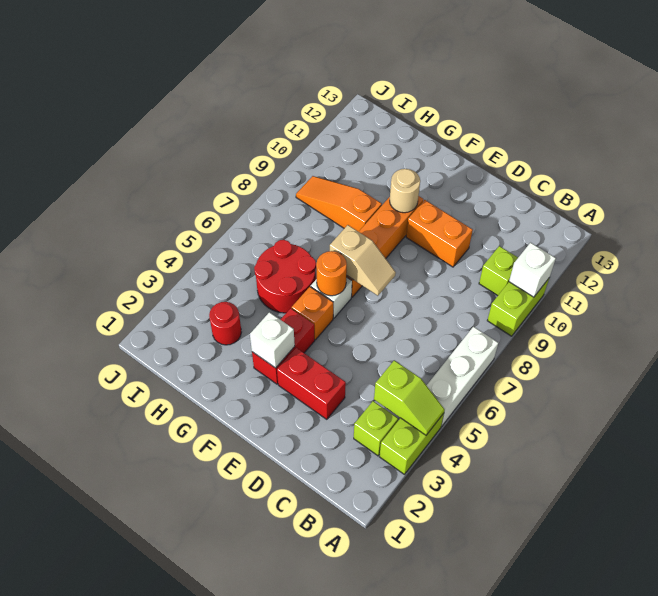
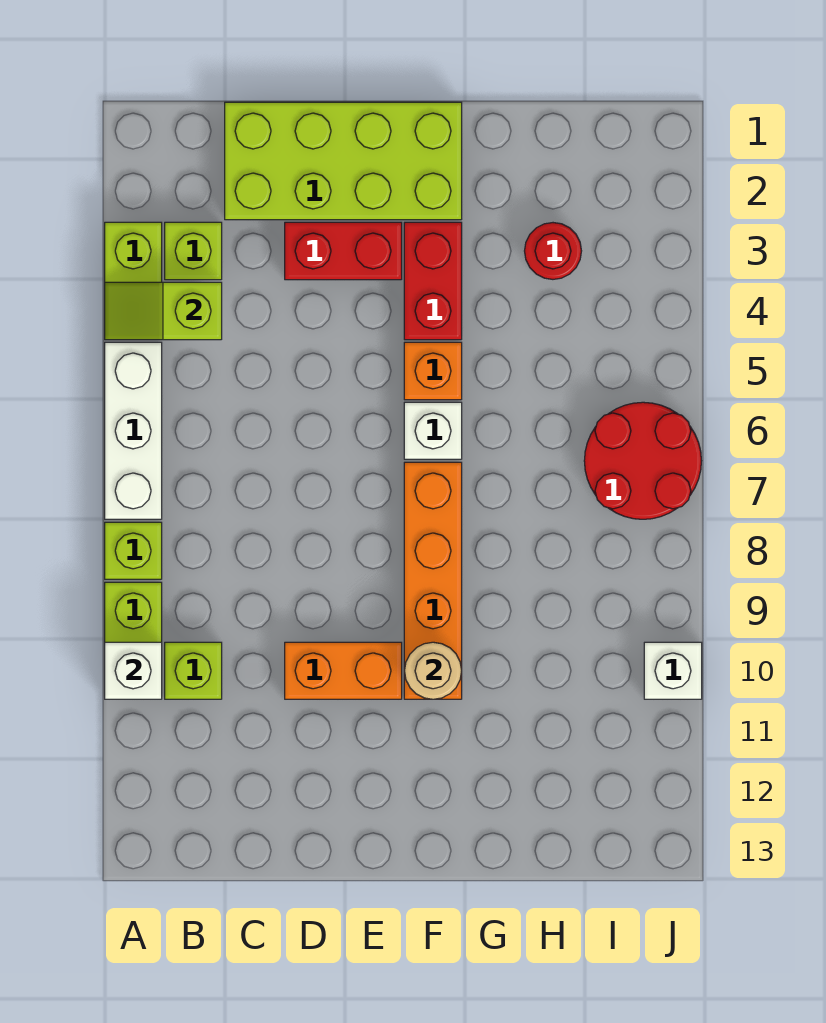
none -> lime brick A8 level 1
none -> lime brick C1:F2 level 1
tan slope E7:F7 level 2 top F -> none
white brick F3 level 2 -> white brick J10 level 1
orange round brick F6 level 2 -> none
red round brick G5:H6 level 1 -> red round brick I6:J7 level 1
orange slope G9:I9 level 1 top G -> none

